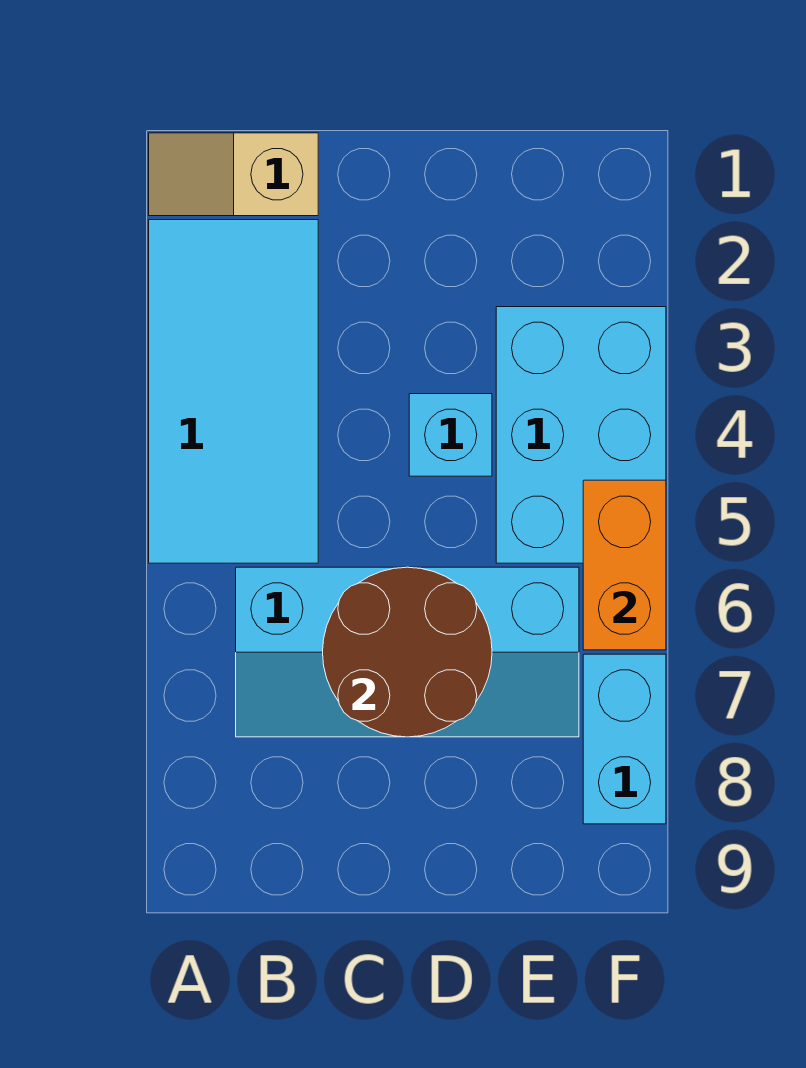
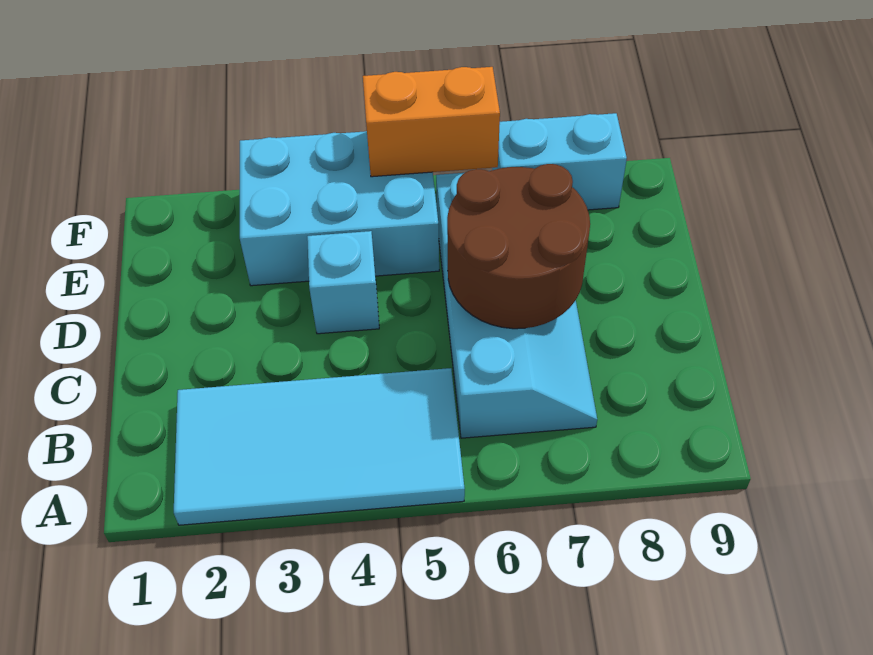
tan slope A1:B1 level 1 top B -> none

